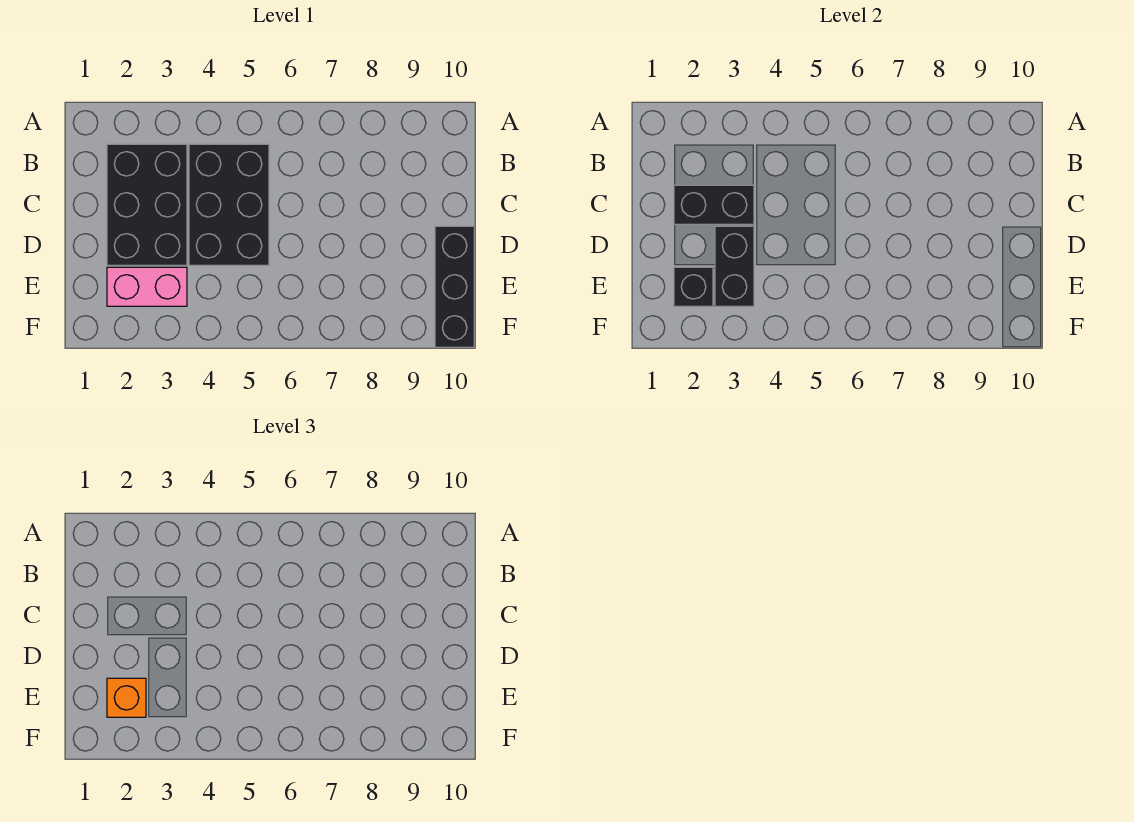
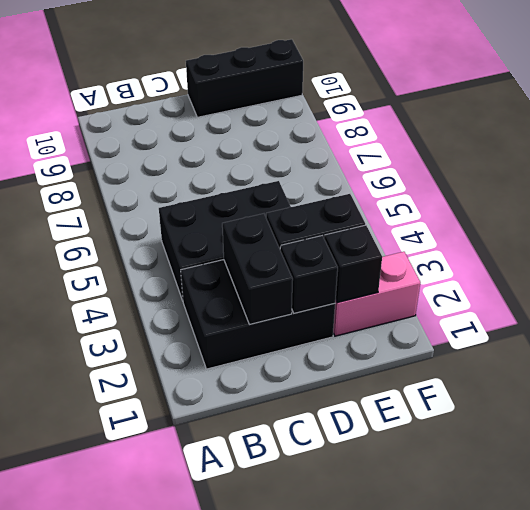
none -> black brick D2 level 2
pink brick E2:E3 level 1 -> pink brick E2:F2 level 1
orange brick E2 level 3 -> none

